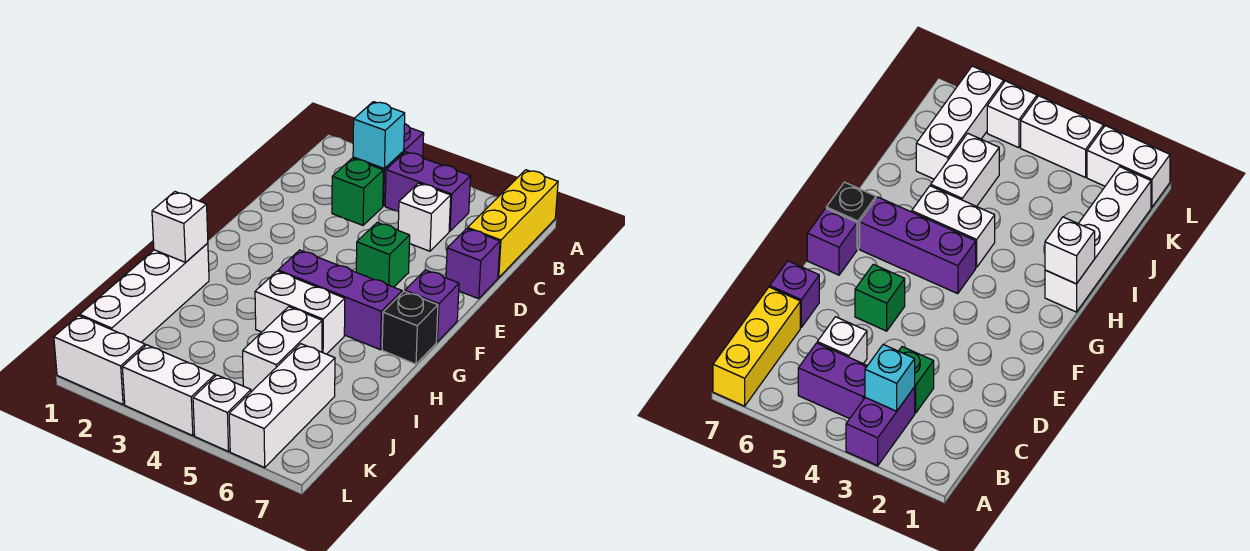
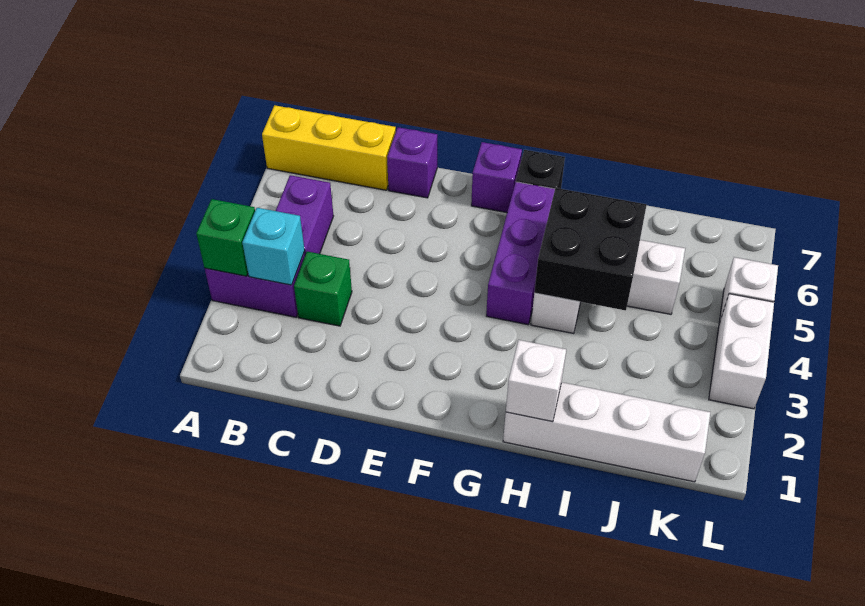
white brick C5 level 1 -> none
green brick E5 level 1 -> green brick A3 level 2
none -> black brick H4:I5 level 2
white brick J6:L6 level 1 -> none
white brick L1:L2 level 1 -> none

